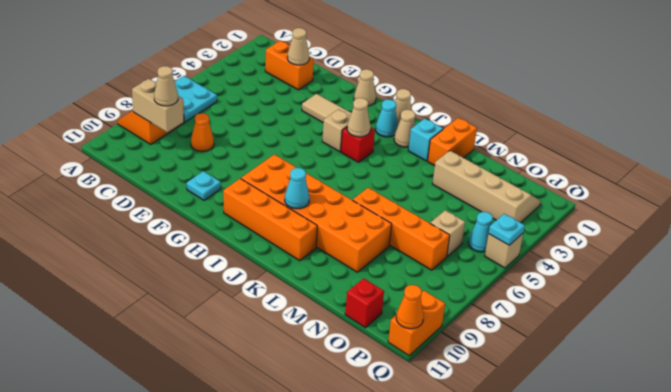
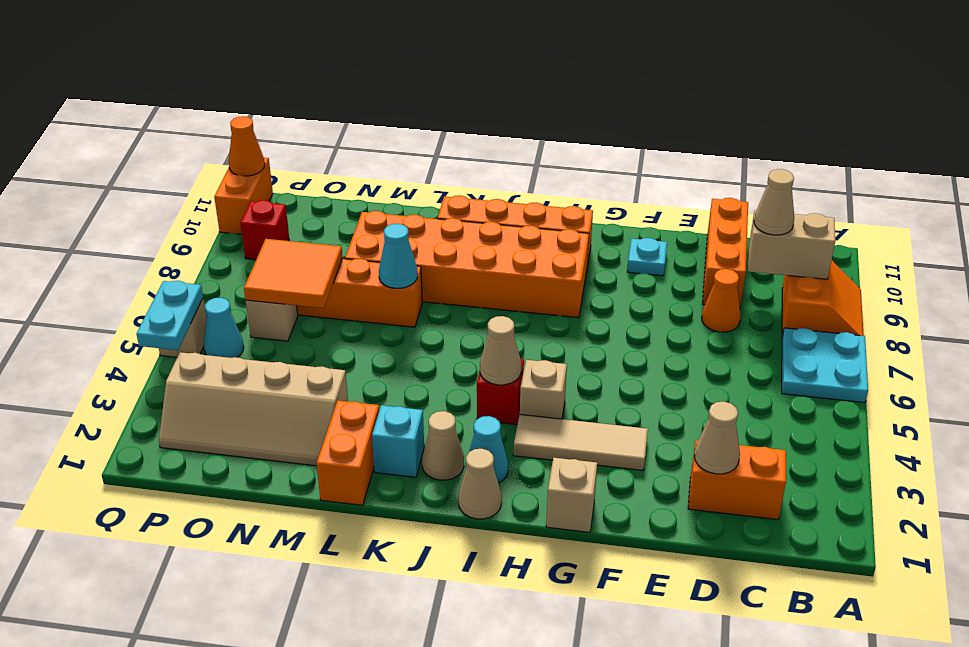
none -> orange brick D9:D11 level 1
tan cone G1 level 1 -> tan brick G1 level 1
cyan cone J9 level 2 -> cyan cone L7 level 2
none -> orange tile N6:O7 level 2
red brick O11 level 1 -> red brick P9 level 1
cyan plate Q5 level 2 -> cyan plate Q4:Q5 level 2

